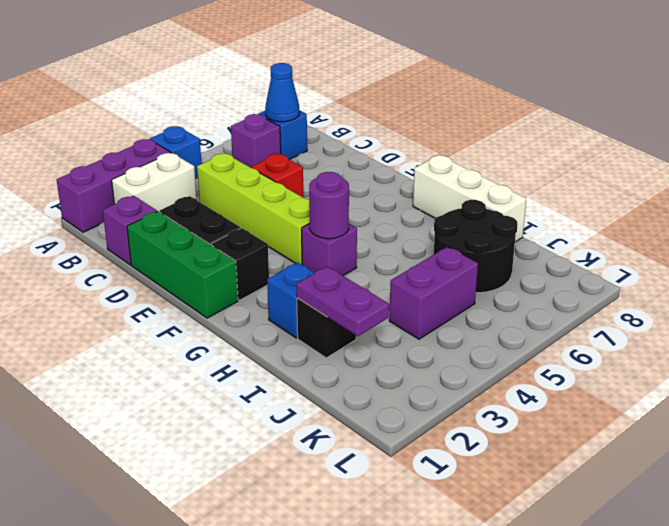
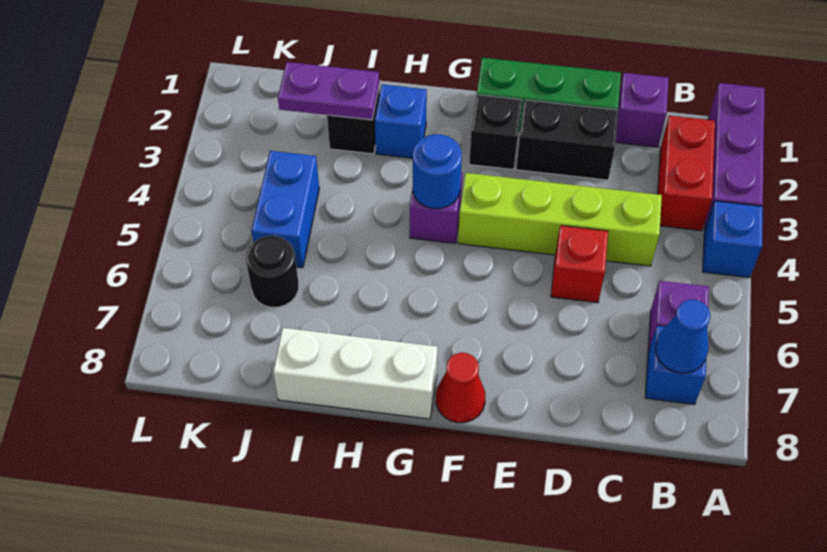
white brick B2:B3 level 1 -> red brick B2:B3 level 1
none -> red cone F8 level 1
purple round brick G4 level 2 -> blue round brick G4 level 2
black round brick I6:J7 level 1 -> black round brick J6 level 1
purple brick J4:J5 level 1 -> blue brick J4:J5 level 1

